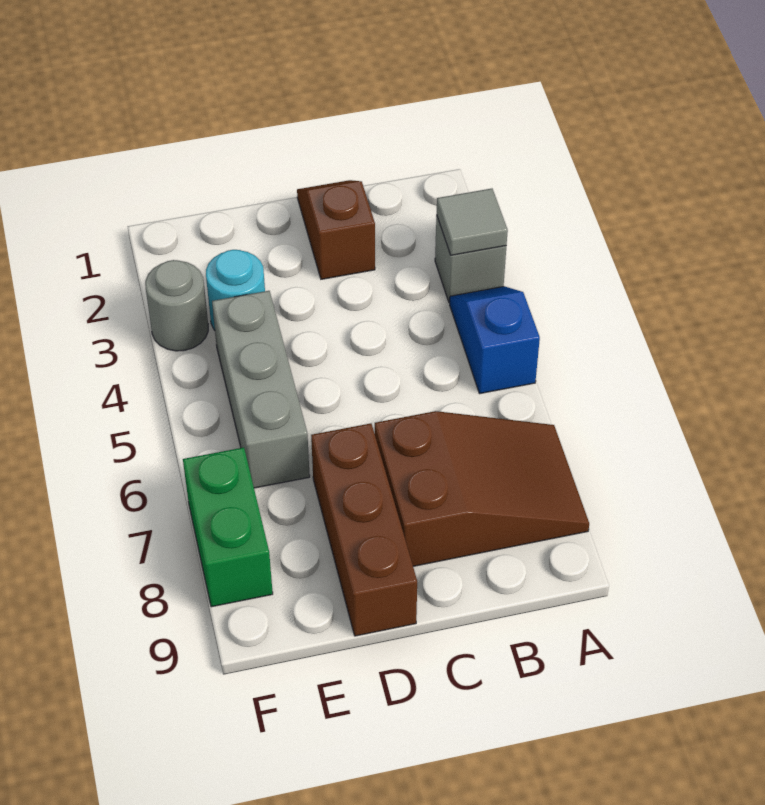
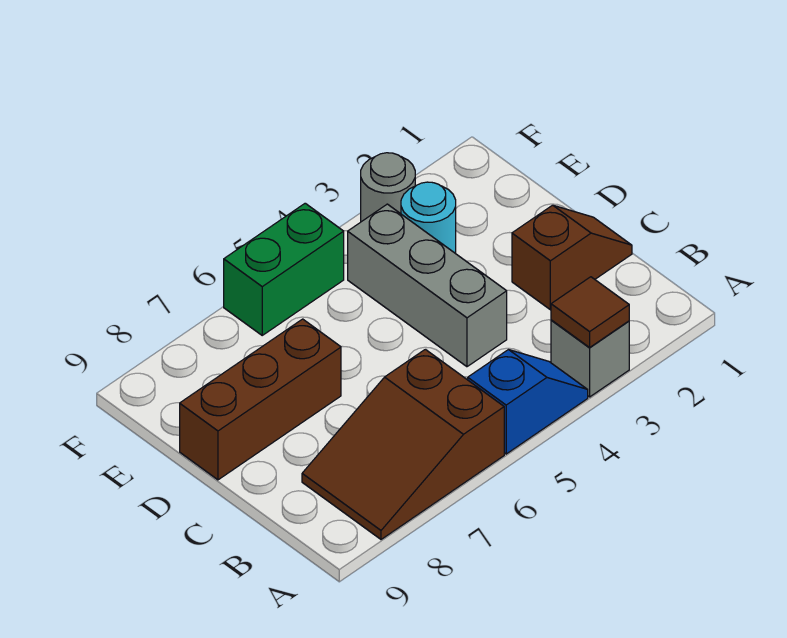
grey tile A3 level 2 -> brown tile A3 level 2
brown slope A7:C8 level 1 top C -> brown slope A6:B8 level 1 top 6
grey brick E4:E6 level 1 -> grey brick C4:E4 level 1
green brick F7:F8 level 1 -> green brick F5:F6 level 1

